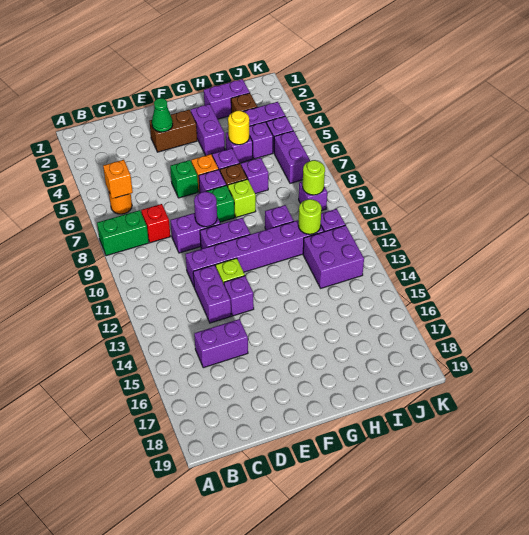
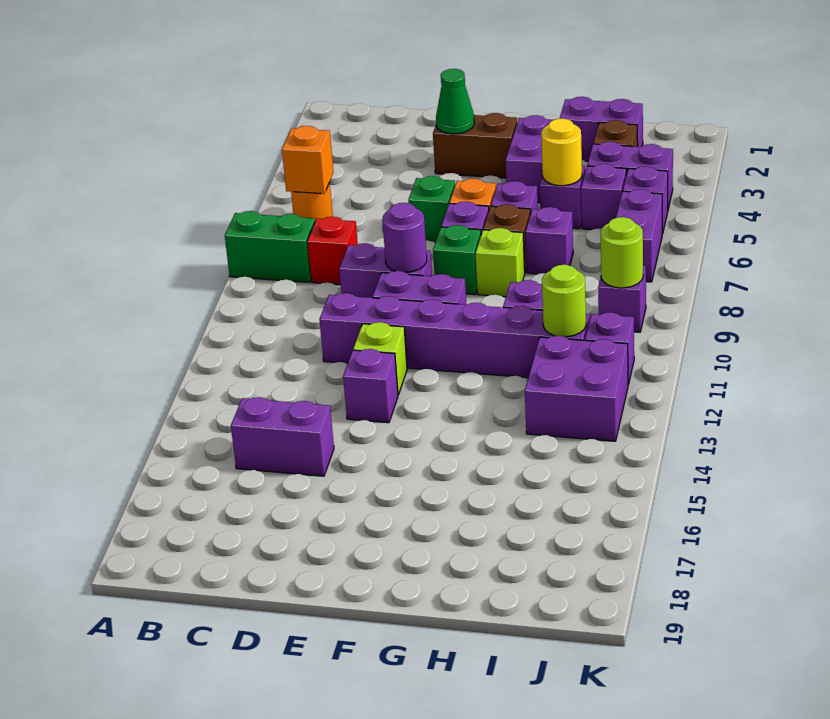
purple brick D12:D13 level 1 -> none

